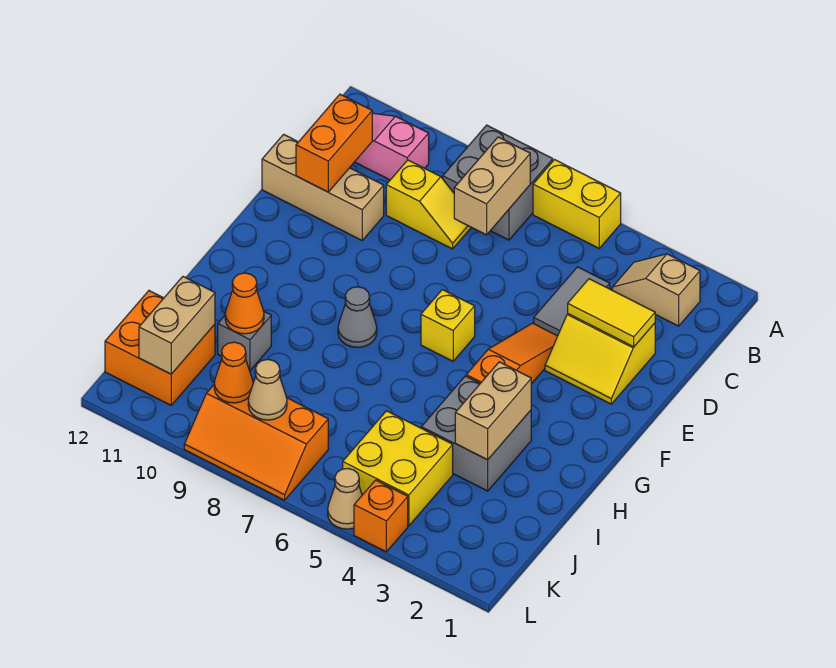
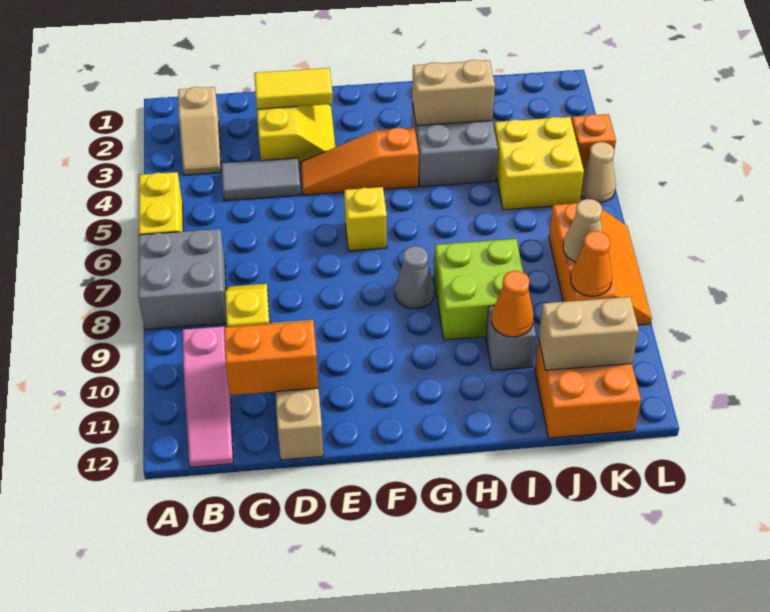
tan brick B7:C7 level 2 -> none
yellow tile D2:D3 level 2 -> yellow tile D2:E2 level 2
none -> lime brick H8:I9 level 1

